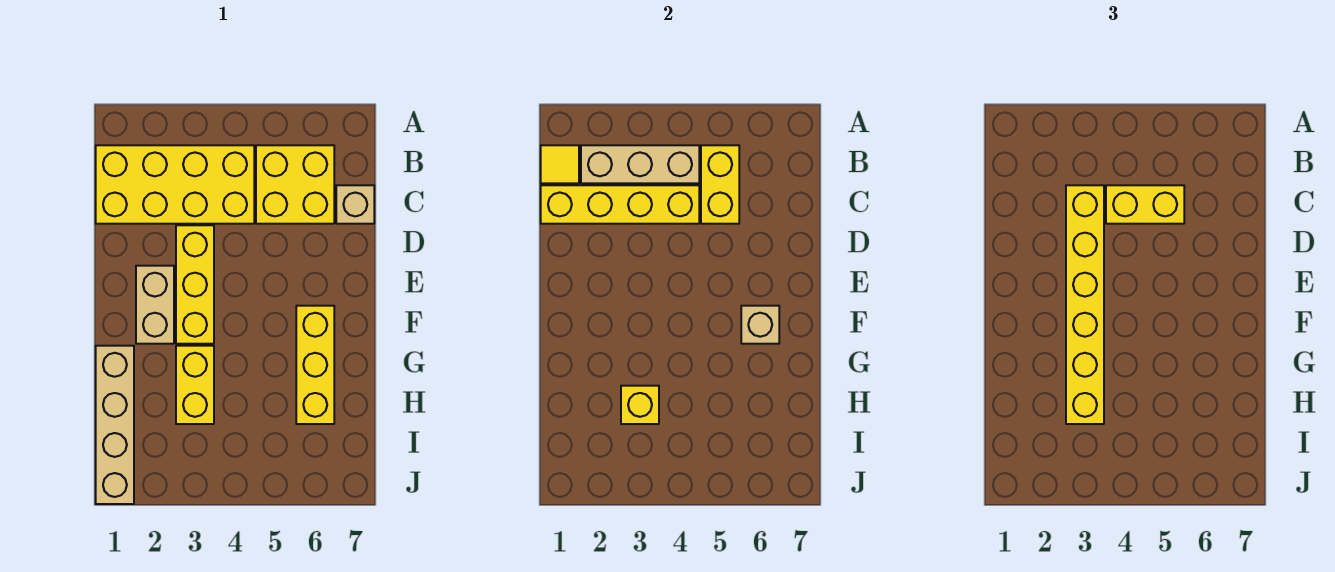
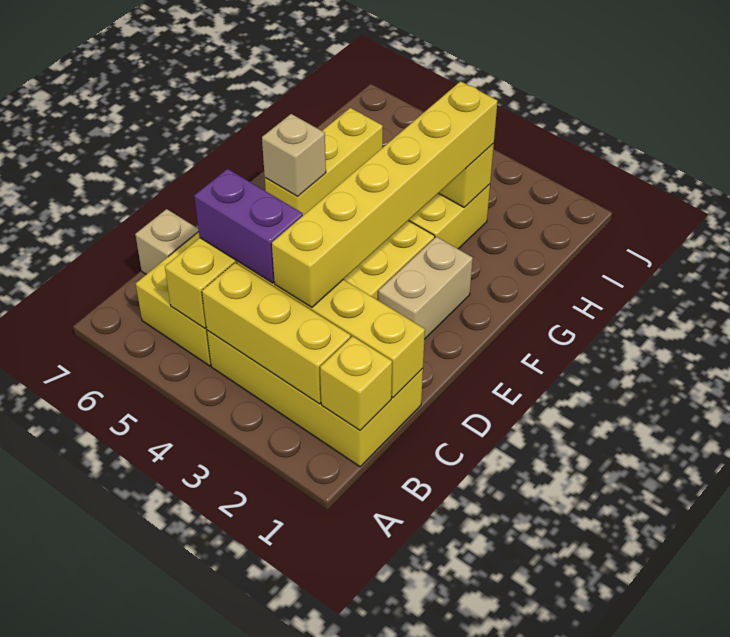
yellow tile B1 level 2 -> yellow brick B1 level 2
tan brick B2:B4 level 2 -> yellow brick B2:B4 level 2
yellow brick C4:C5 level 3 -> purple brick C4:C5 level 3
tan brick G1:J1 level 1 -> none

